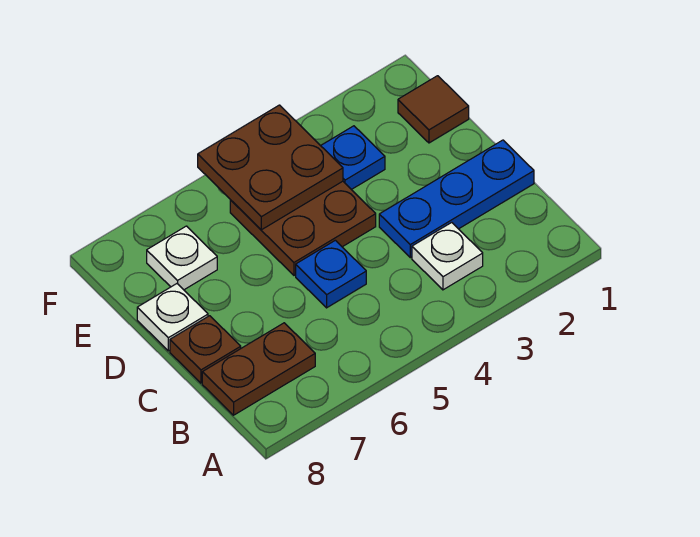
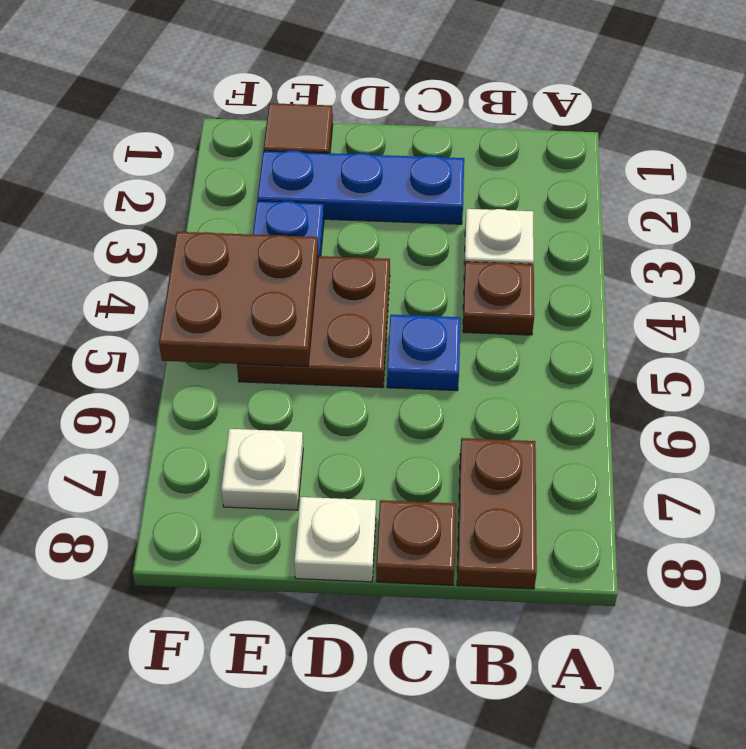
none -> brown plate B4 level 1
blue plate C1:C3 level 1 -> blue plate C2:E2 level 1

